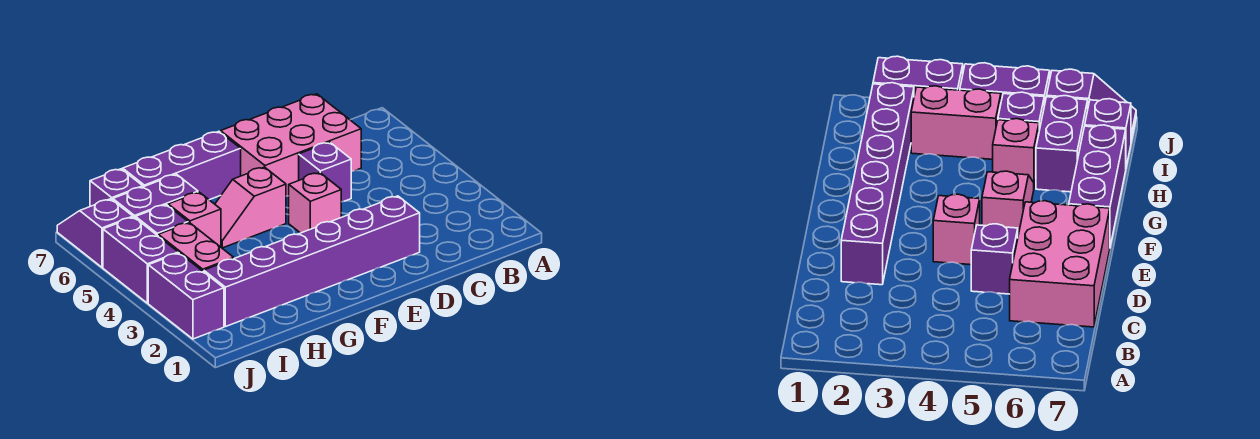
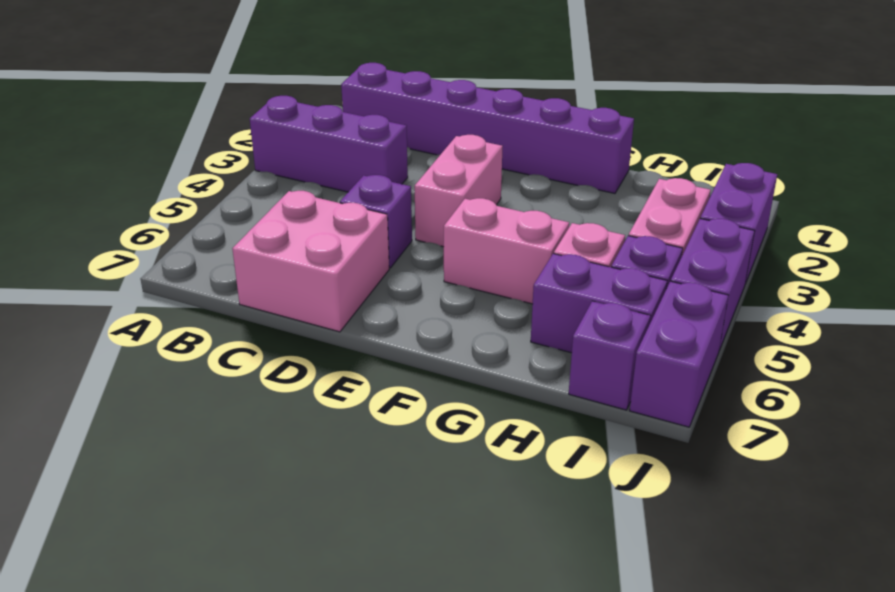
pink brick C6:E7 level 1 -> pink brick C6:D7 level 1
purple brick D2:I2 level 1 -> purple brick B1:G1 level 1
pink brick E4 level 1 -> pink brick E3:E4 level 1
pink slope F5:G5 level 1 top F -> pink brick F5:G5 level 1
purple brick F7:H7 level 1 -> purple brick A3:C3 level 1
purple slope J6:J7 level 1 top 6 -> purple brick J6:J7 level 1

